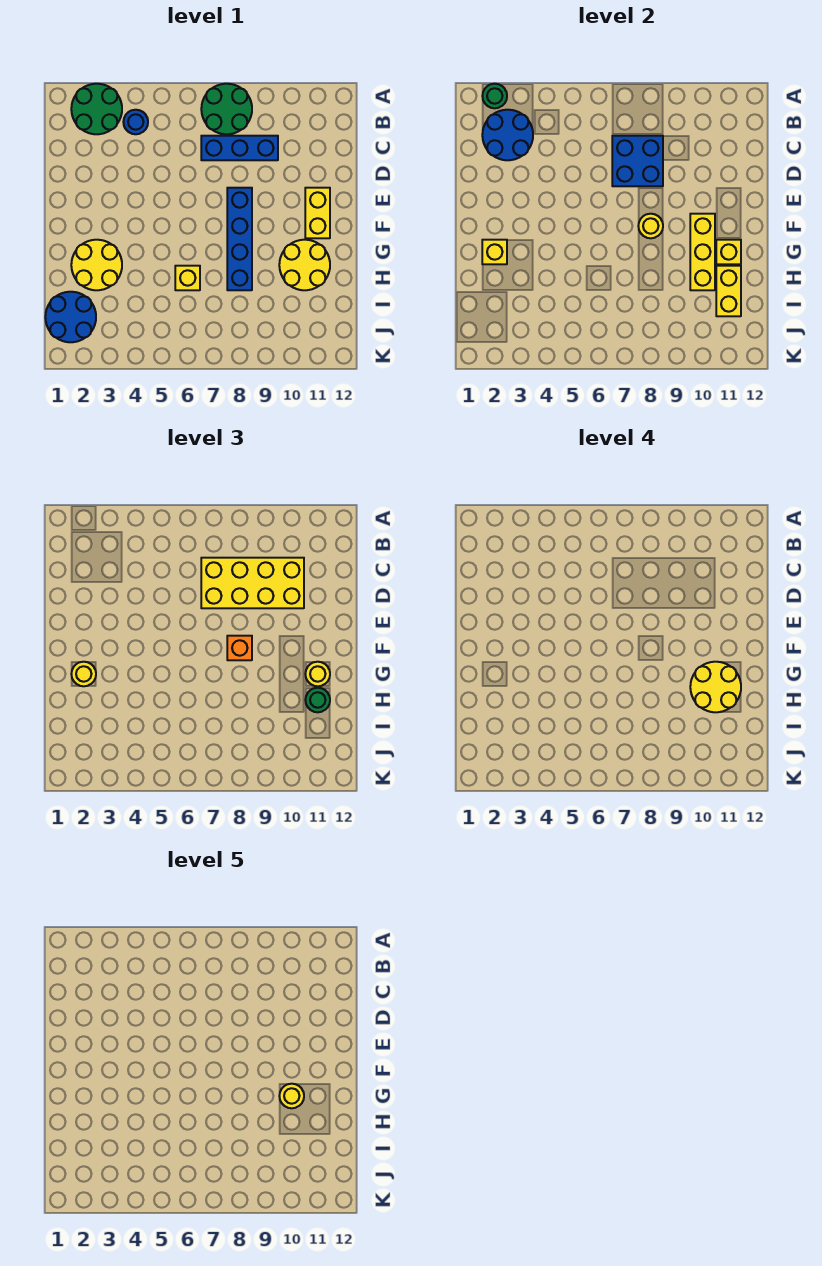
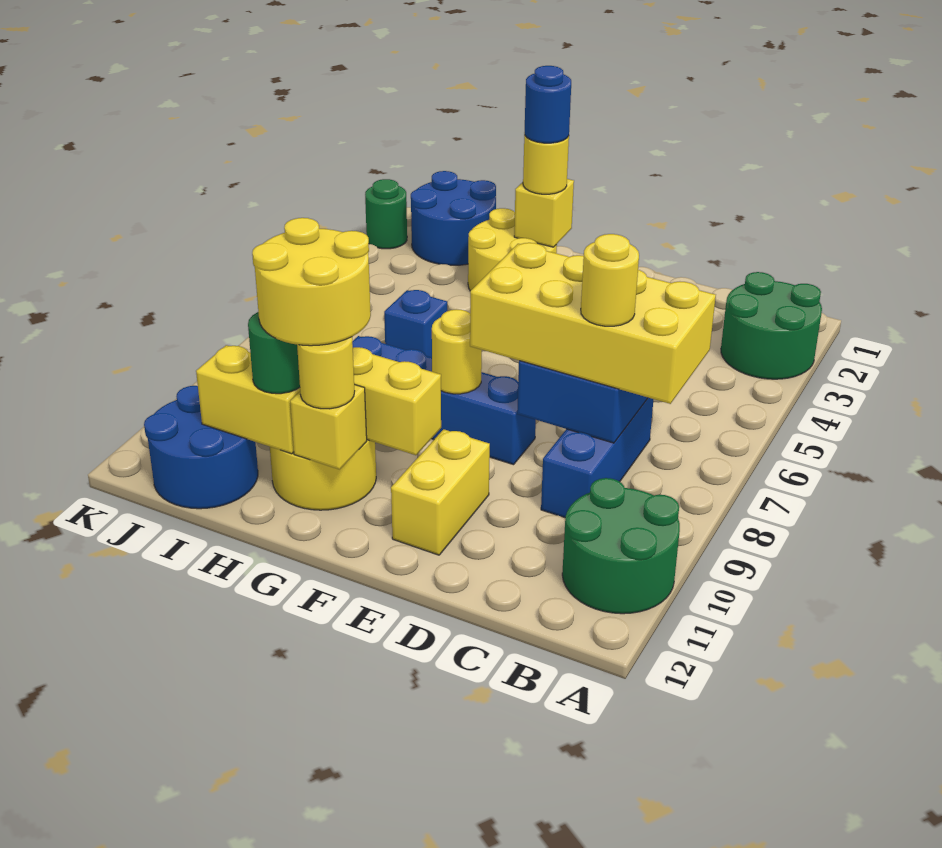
green round brick A2 level 2 -> green round brick K2 level 1
green round brick A7:B8 level 1 -> green round brick A10:B11 level 1
blue round brick B2:C3 level 2 -> blue round brick I11:J12 level 1
blue round brick B4 level 1 -> blue round brick G2 level 4
yellow brick C7:D10 level 3 -> yellow brick B7:E8 level 3
yellow brick E11:F11 level 1 -> yellow brick E10:E11 level 1
orange brick F8 level 3 -> none
yellow round brick G10 level 5 -> yellow round brick C8 level 4
yellow brick H6 level 1 -> blue brick H6 level 1

